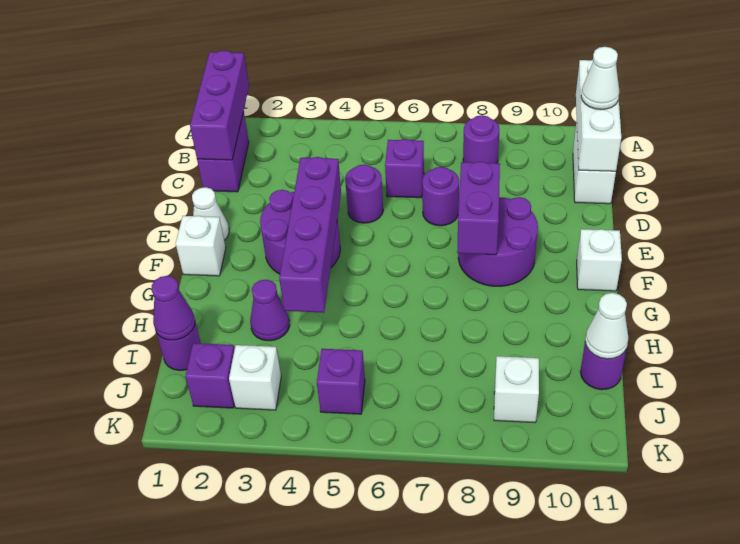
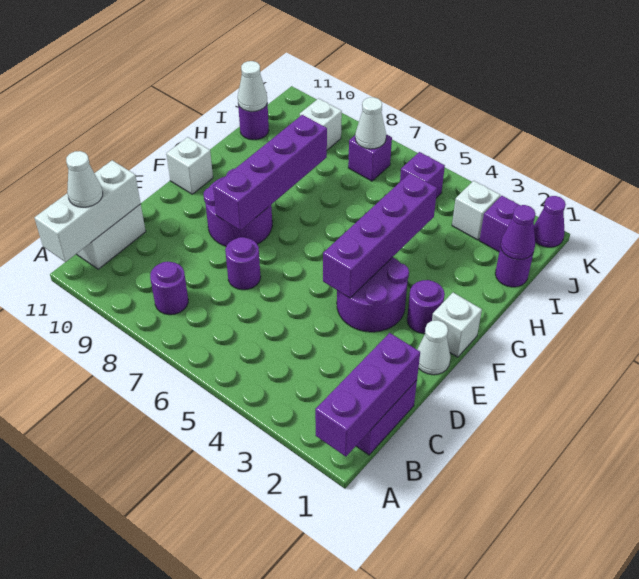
purple brick C6 level 1 -> purple brick J7 level 1
purple round brick D5 level 1 -> purple round brick F2 level 1
purple brick E8:F8 level 2 -> purple brick E8:H8 level 2
purple cone H3 level 1 -> purple cone K1 level 1
none -> white cone J7 level 2

